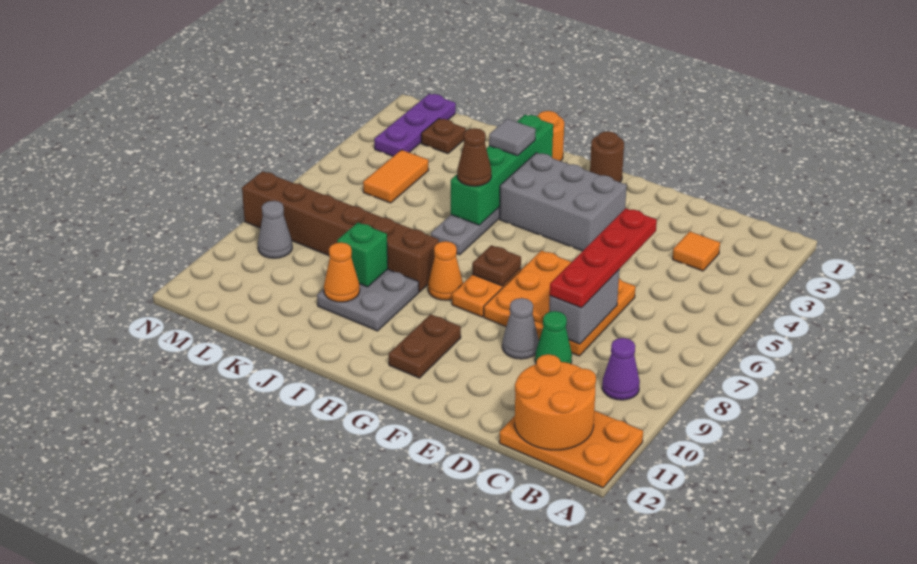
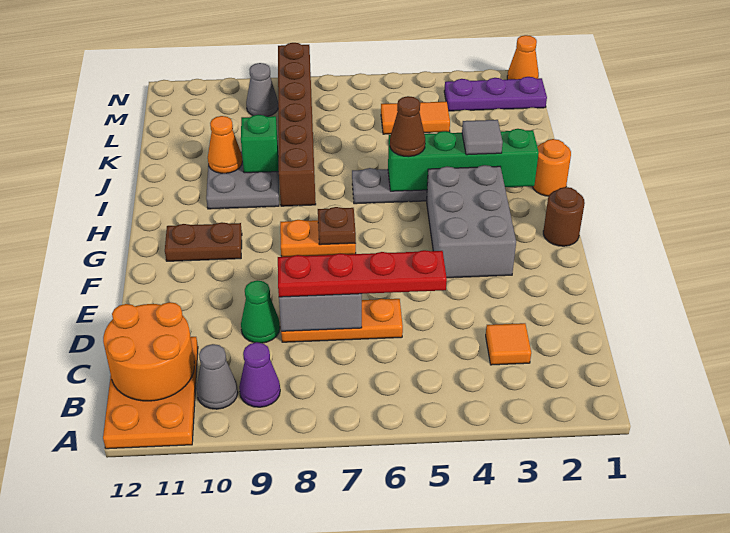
orange plate D6:F8 level 1 -> orange plate D6:D8 level 1
grey cone E9 level 1 -> grey cone B10 level 1
orange cone H8 level 1 -> orange cone N1 level 1
brown plate L2 level 1 -> none

